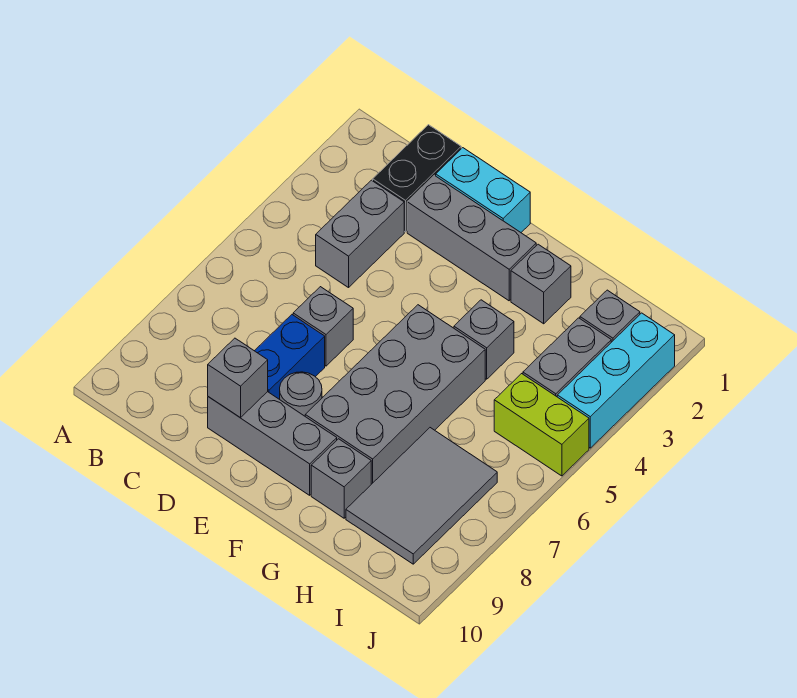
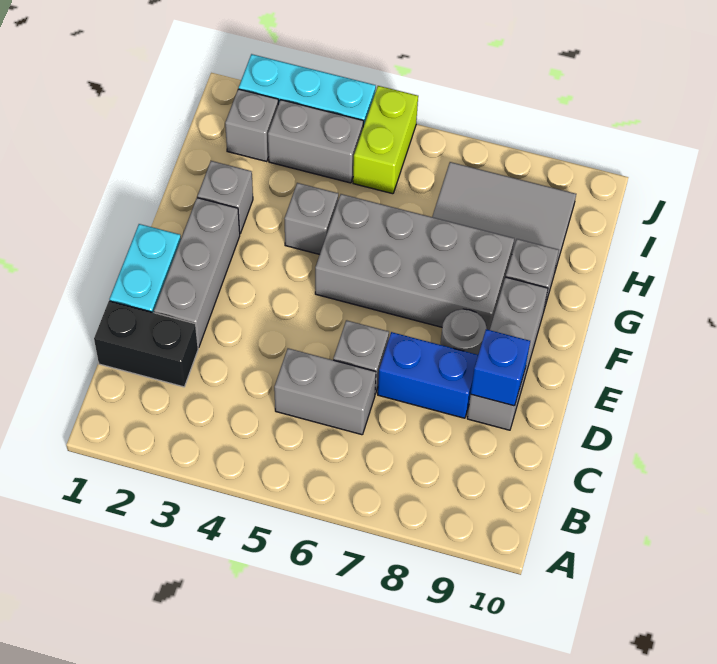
grey brick C3:C4 level 1 -> grey brick C5:C6 level 1
grey brick D9 level 2 -> blue brick D9 level 2

